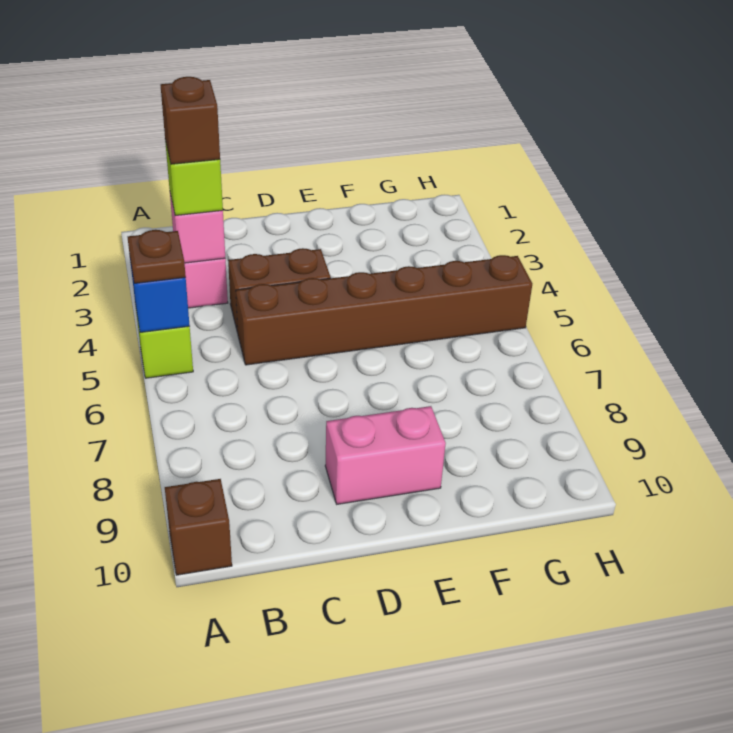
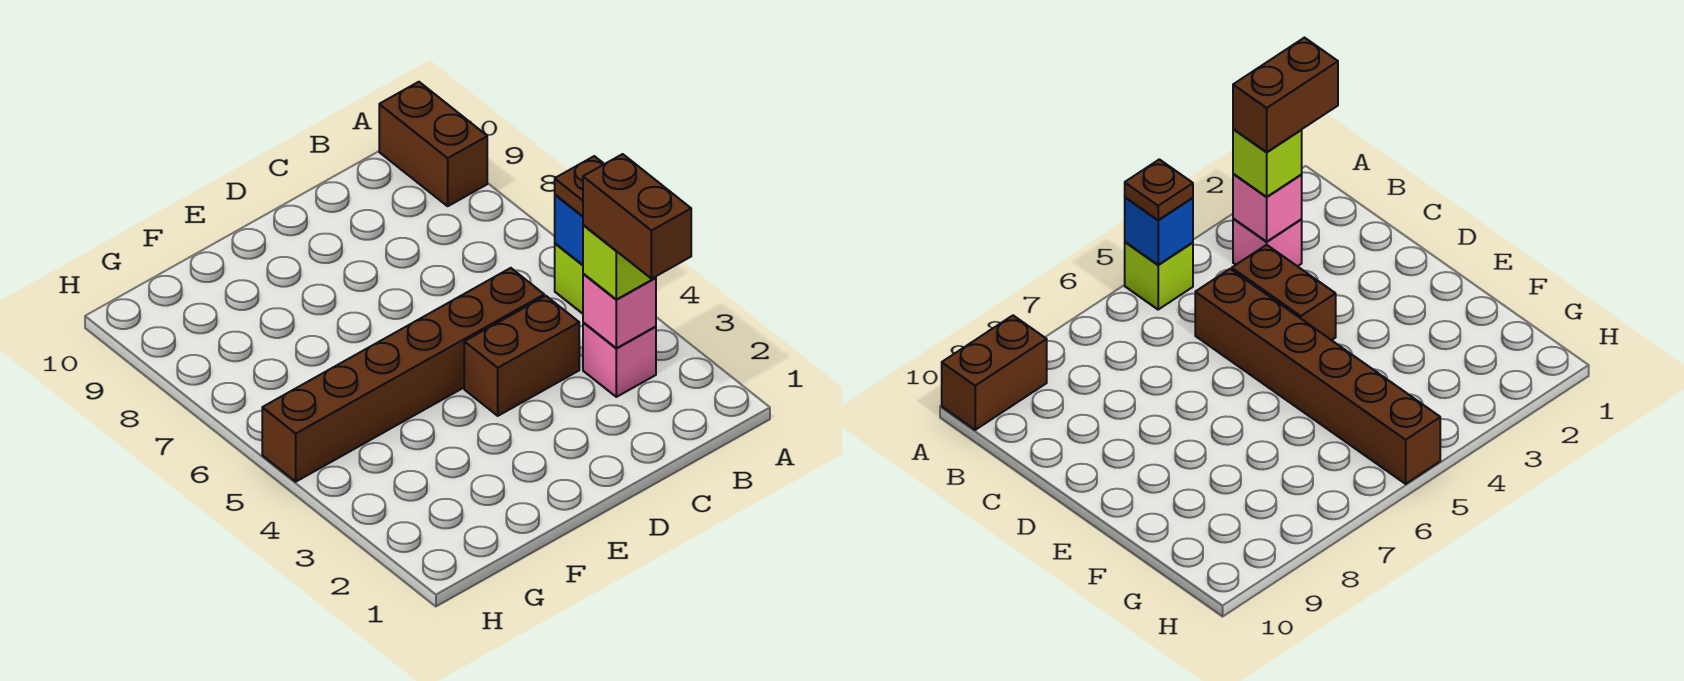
brown brick A10 level 1 -> brown brick A9:A10 level 1
brown brick B3 level 4 -> brown brick B2:B3 level 4
pink brick D9:E9 level 1 -> none

